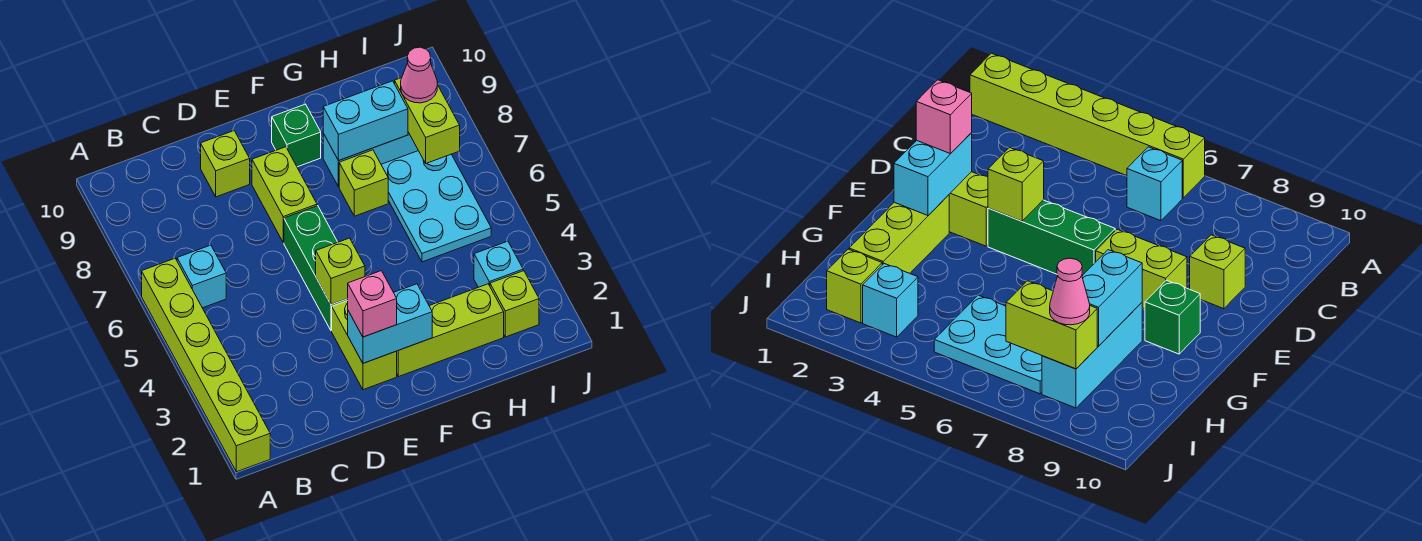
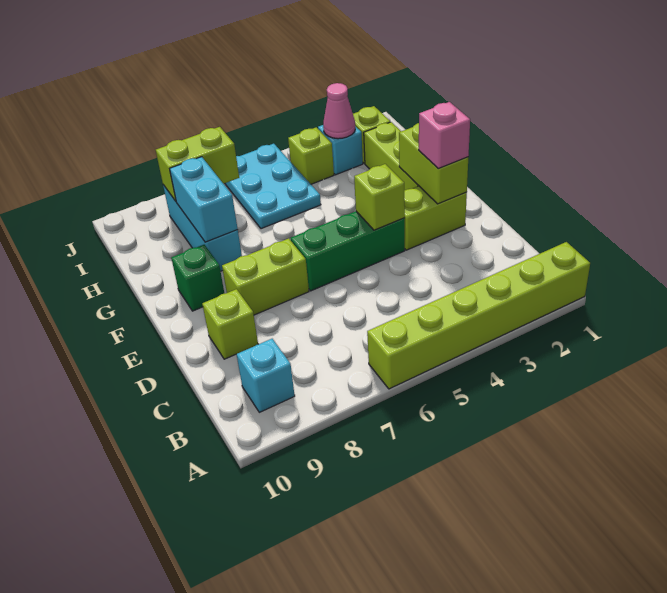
cyan brick B6 level 1 -> cyan brick B9 level 1
cyan brick E2:F2 level 2 -> lime brick E2:F2 level 2
lime brick G7 level 1 -> lime brick I4 level 1
cyan plate H5:I7 level 1 -> cyan plate H5:J6 level 1
pink cone I8 level 3 -> pink cone I3 level 2

